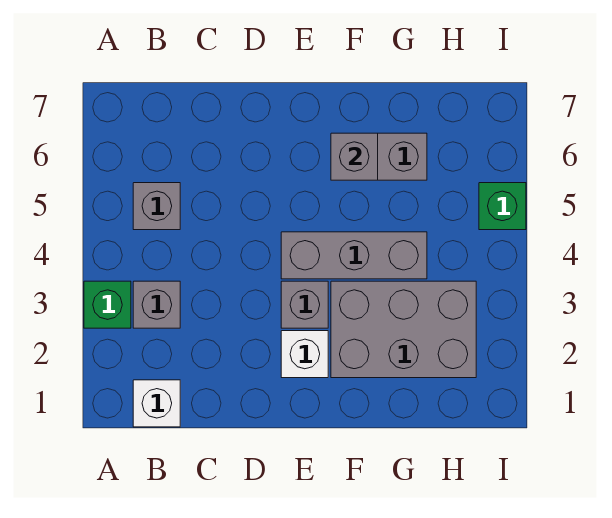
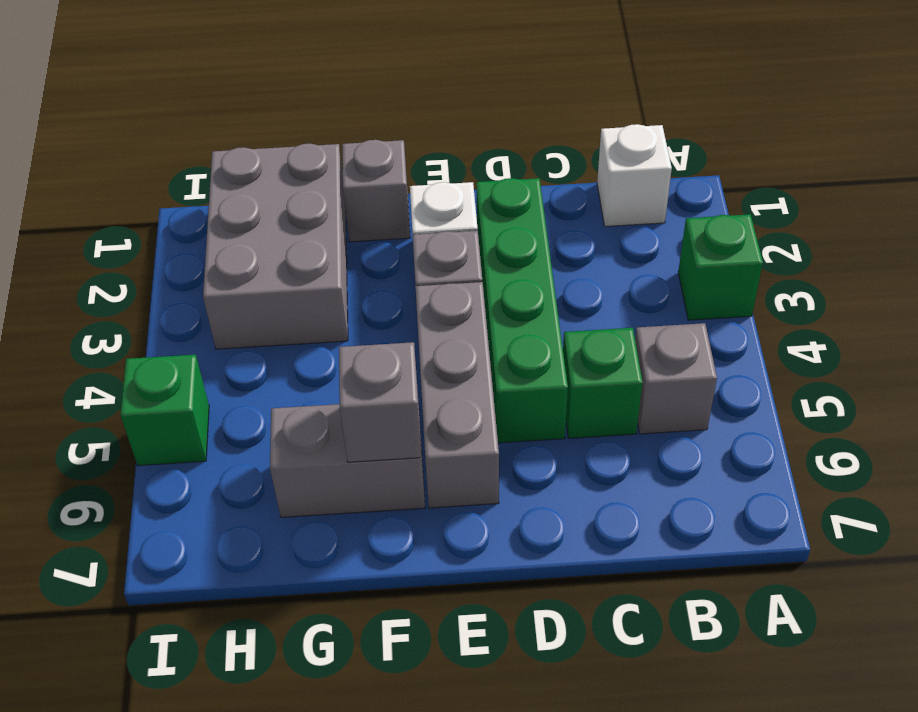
grey brick B3 level 1 -> grey brick F1 level 1
none -> green brick C5 level 1
none -> green brick D2:D5 level 1
grey brick E4:G4 level 1 -> grey brick E4:E6 level 1
grey brick F2:H3 level 1 -> grey brick G1:H3 level 1

